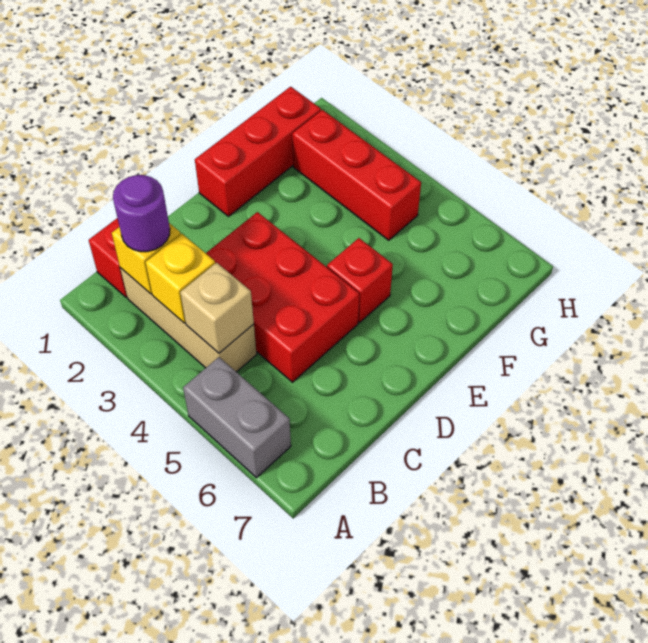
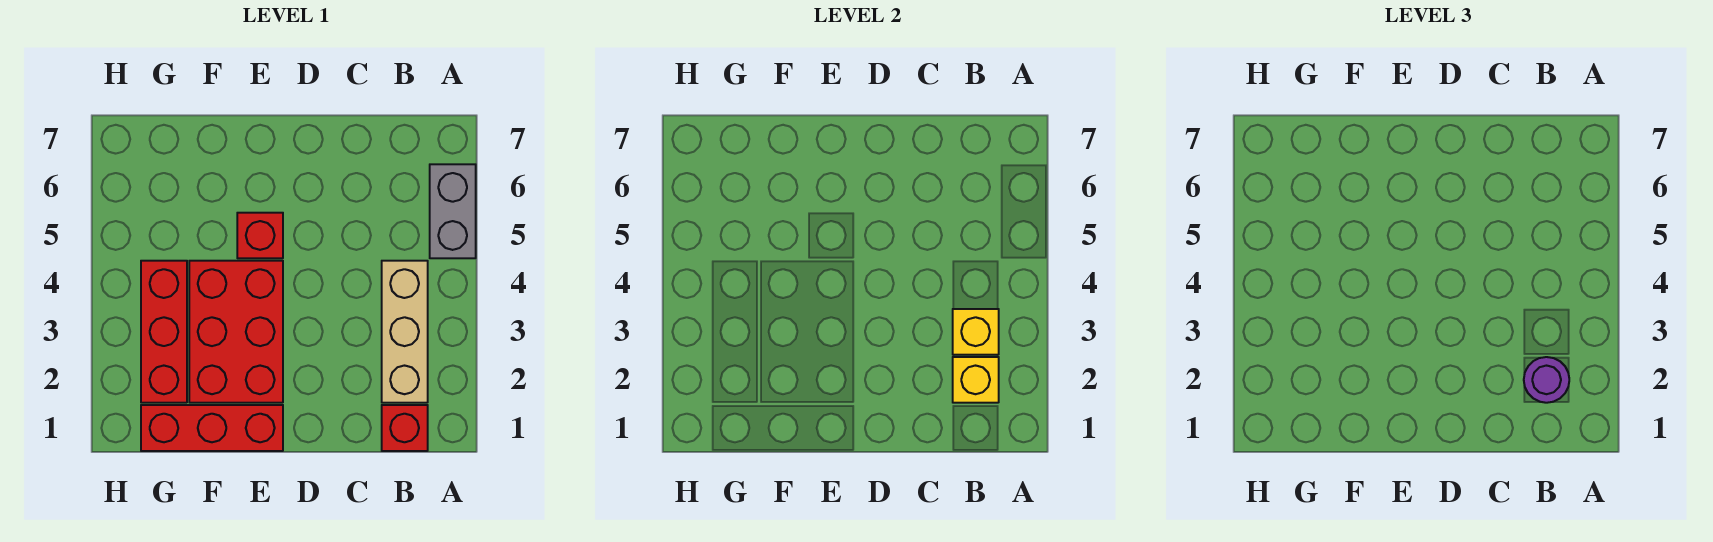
tan brick B4 level 2 -> none
red brick C3:D5 level 1 -> red brick E2:F4 level 1

